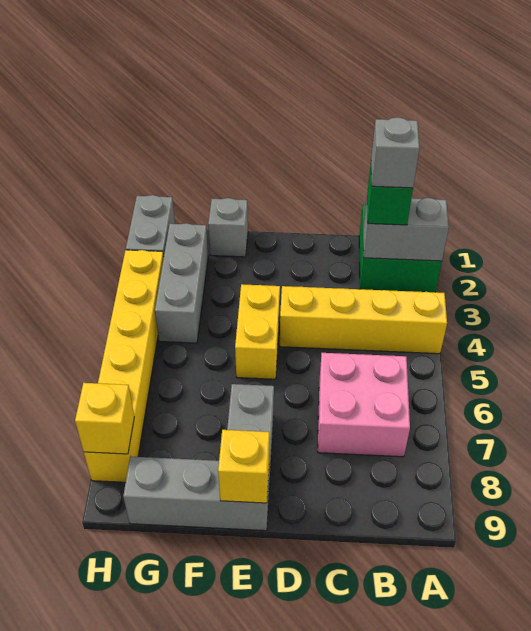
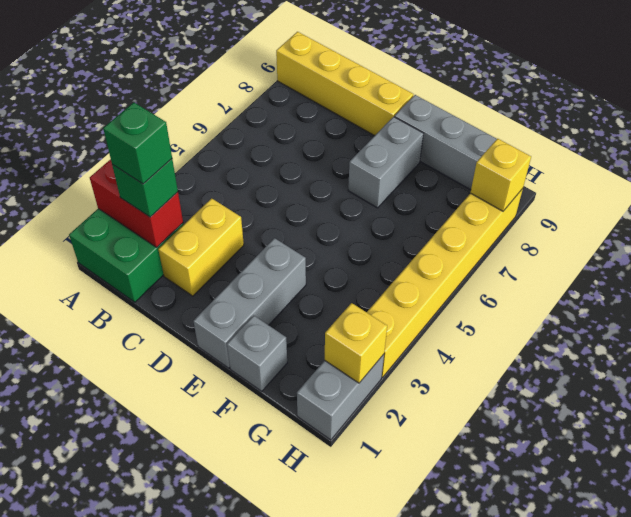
grey brick A2:B2 level 2 -> red brick A2:B2 level 2
yellow brick A4:D4 level 1 -> yellow brick A9:D9 level 1
grey brick B2 level 4 -> green brick B2 level 4
pink brick B6:C7 level 1 -> none
yellow brick E4:E5 level 1 -> yellow brick C2:C3 level 1
yellow brick E9 level 2 -> yellow brick H2 level 2
grey brick G2:G4 level 1 -> grey brick E1:E3 level 1

